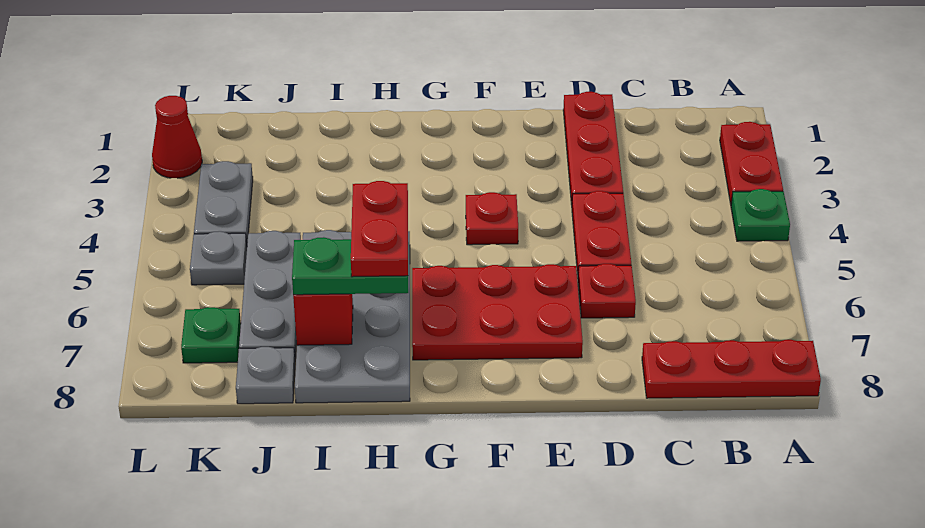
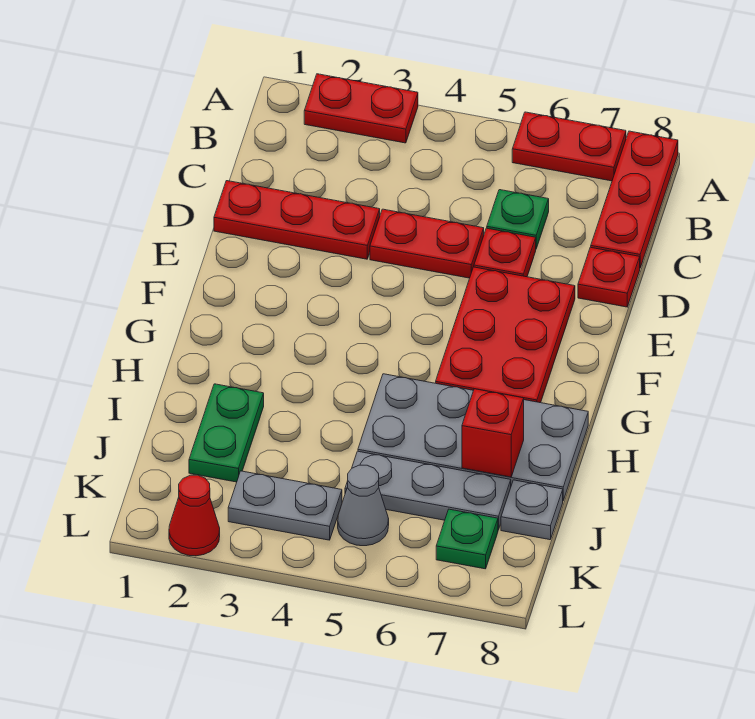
green plate A4 level 1 -> green plate C6 level 1
red plate F4 level 1 -> red plate D8 level 1
red plate H6:H7 level 4 -> red plate A6:A7 level 1
green plate H7:I7 level 3 -> green plate I2:J2 level 1
grey plate K5 level 1 -> grey cone K5 level 1

